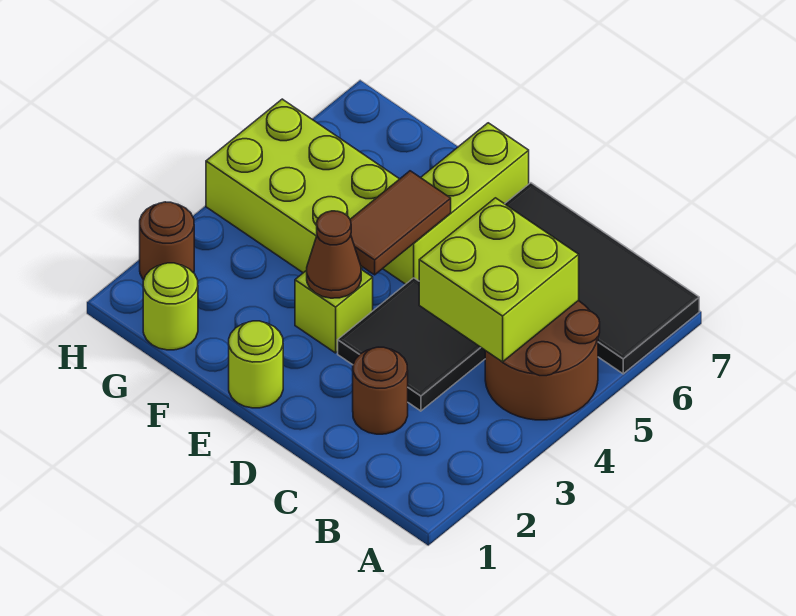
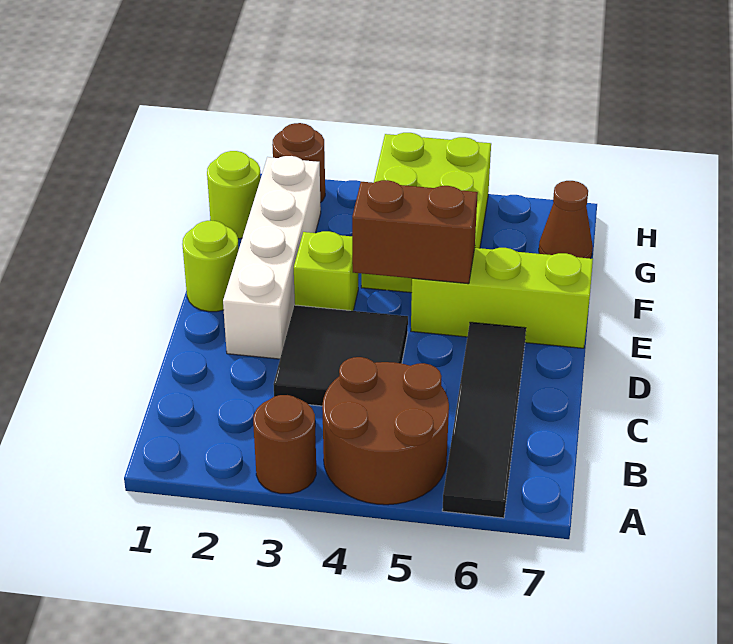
black tile A6:D7 level 1 -> black tile A6:D6 level 1
lime brick B4:C5 level 2 -> none
brown round brick C2 level 1 -> brown round brick A3 level 1
none -> white brick D2:G2 level 1
brown cone E3 level 2 -> brown cone G7 level 1
brown tile E4:E5 level 2 -> brown brick E4:E5 level 2

